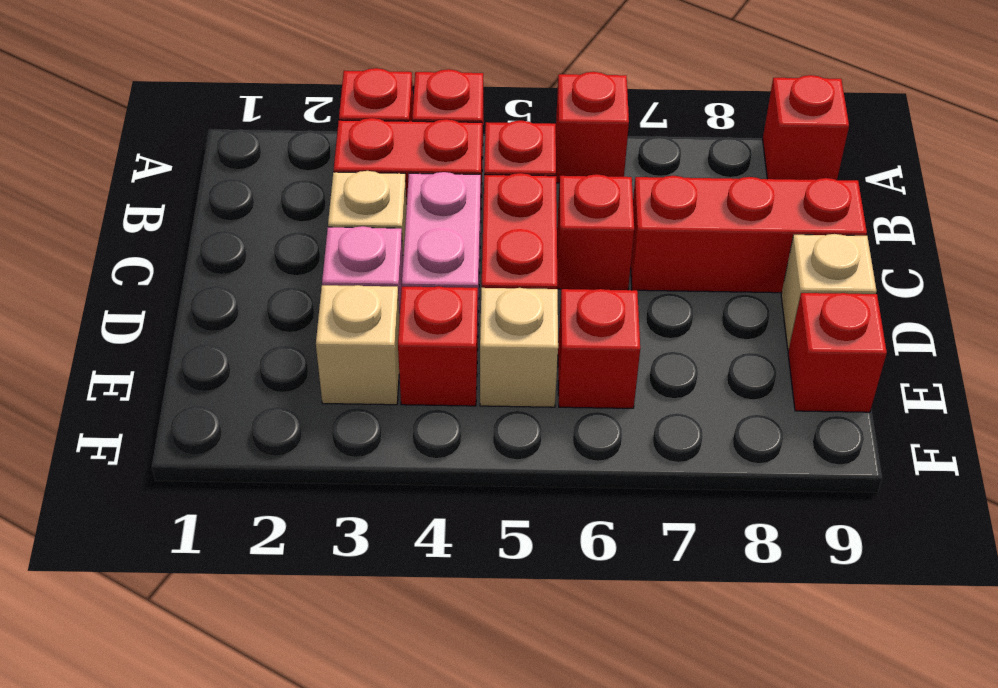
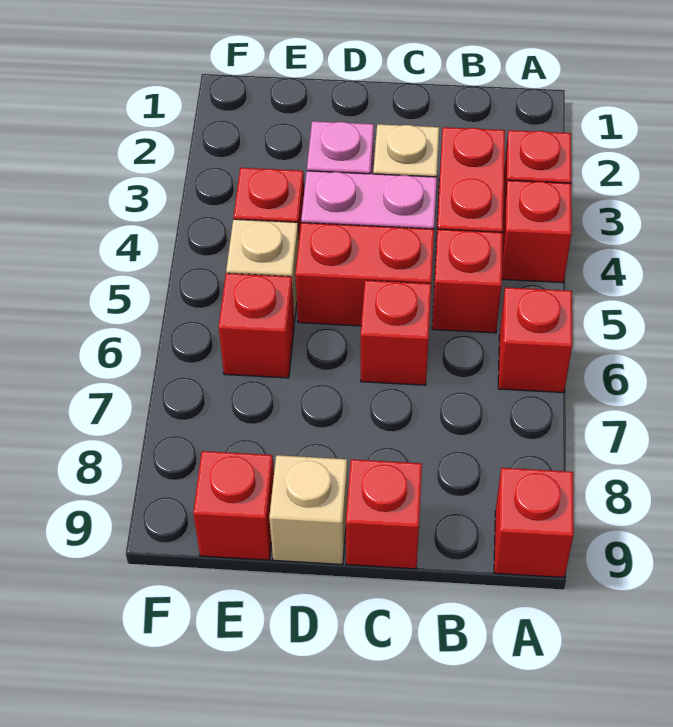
red brick C7:C9 level 1 -> red brick C9 level 1
tan brick E3 level 1 -> none

